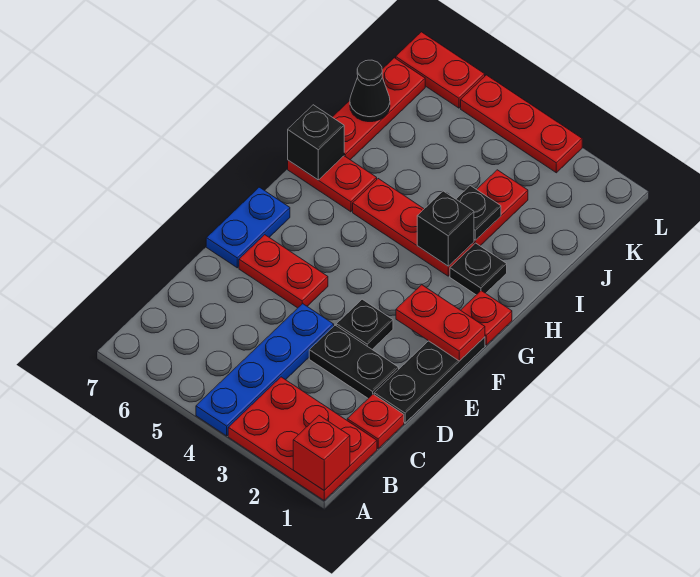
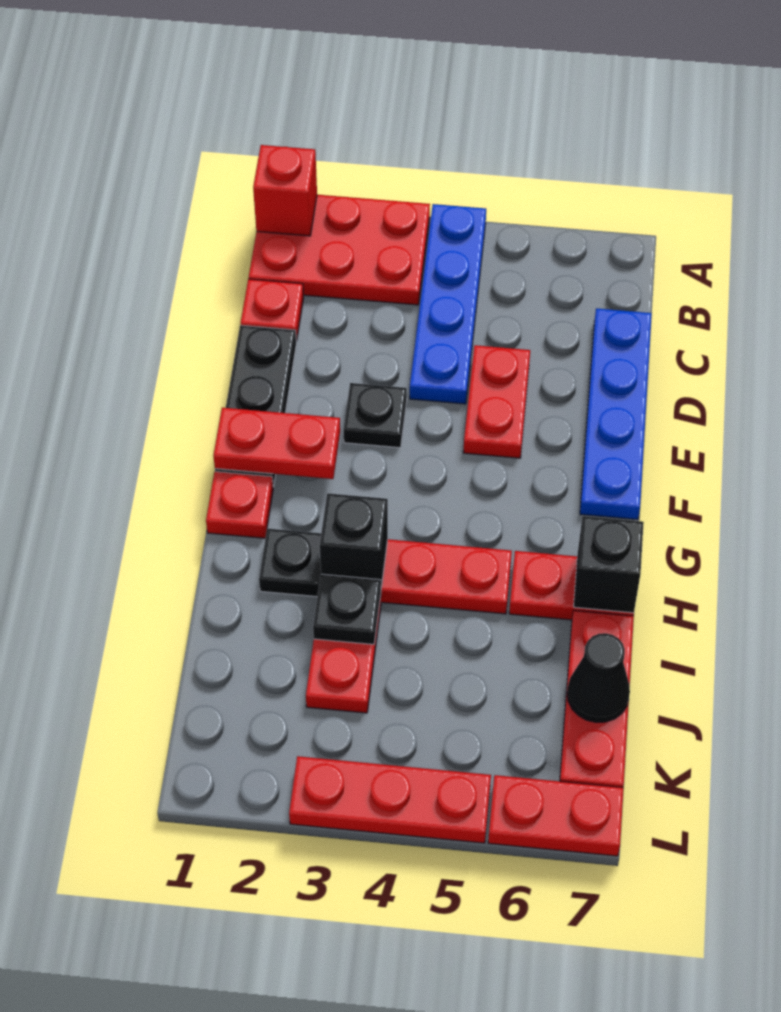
black plate D2:D3 level 1 -> none
red plate E5:E6 level 1 -> red plate D5:E5 level 1
blue plate E7:F7 level 1 -> blue plate C7:F7 level 1

